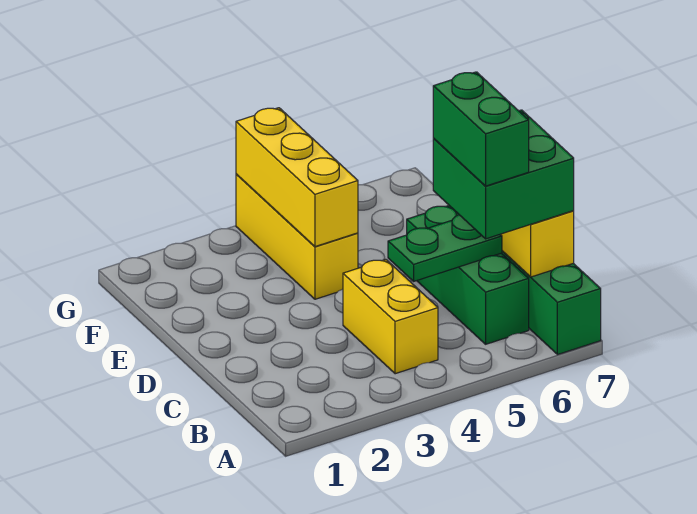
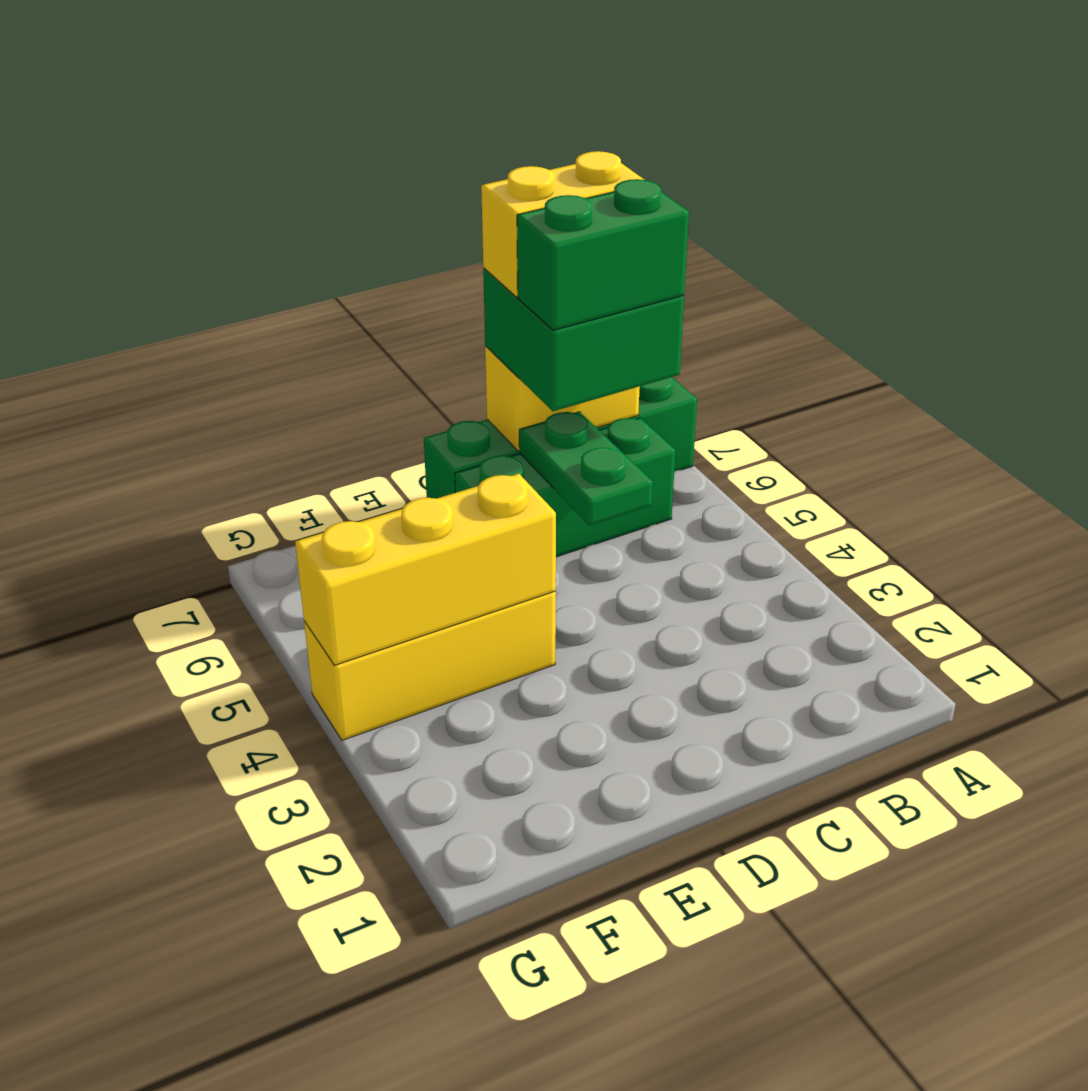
yellow brick B4:C4 level 1 -> yellow brick B7:C7 level 4

